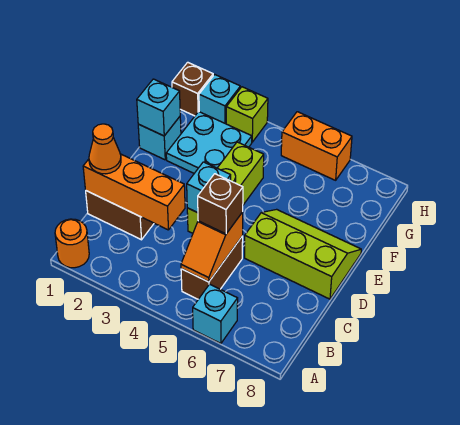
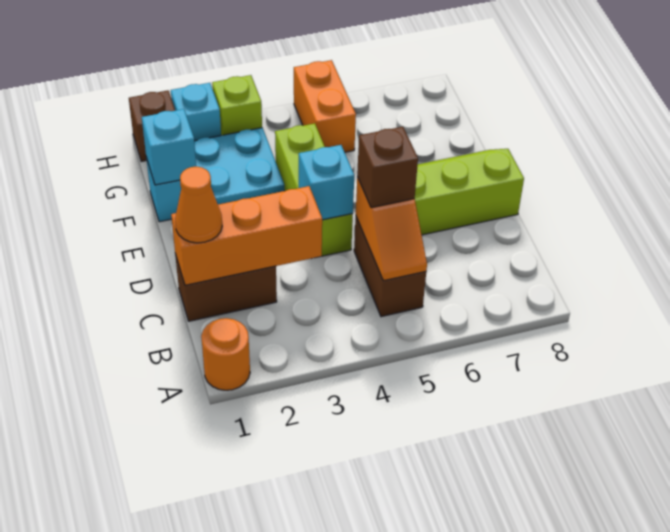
cyan brick A6 level 1 -> none
orange brick H5:H6 level 1 -> orange brick G5:H5 level 1

